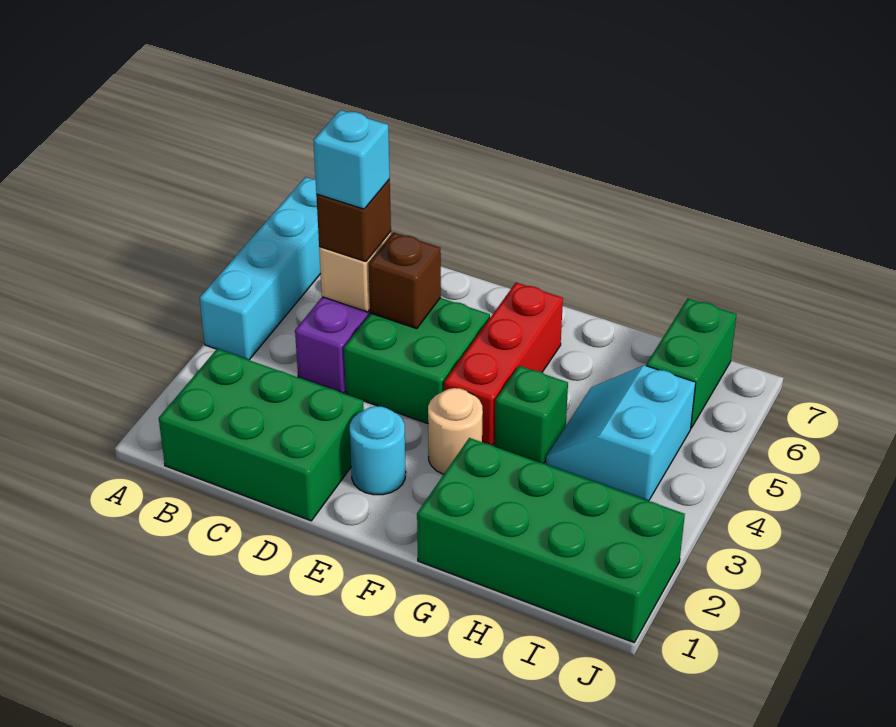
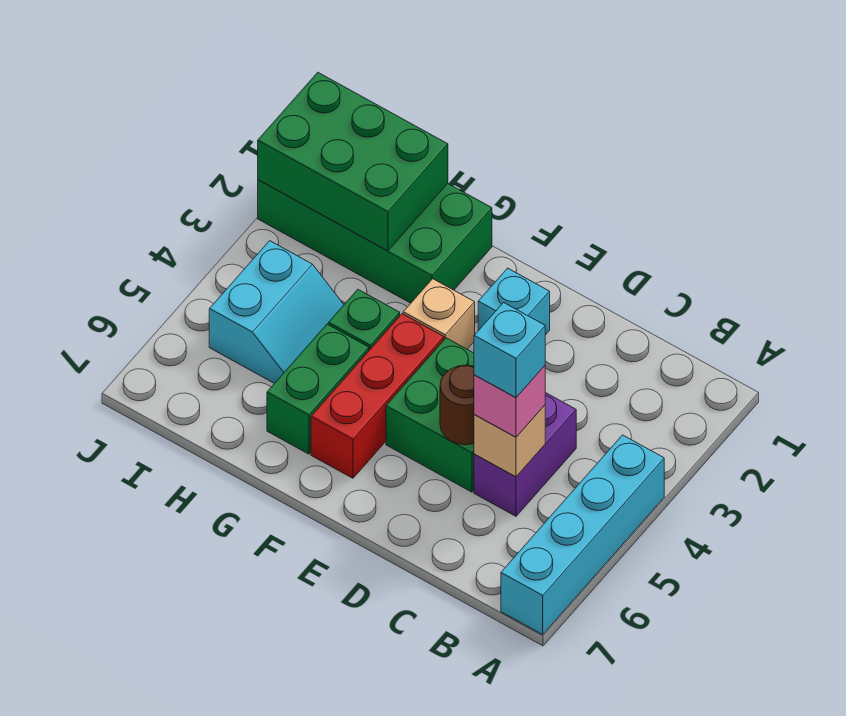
green brick B1:D2 level 1 -> green brick H1:J2 level 2
brown brick C5 level 3 -> pink brick C5 level 3
brown brick D5 level 2 -> brown round brick D5 level 2
cyan round brick E2 level 1 -> cyan brick E2 level 1
tan round brick F3 level 1 -> tan brick F3 level 1
green brick I6:I7 level 1 -> green brick G5:G6 level 1

